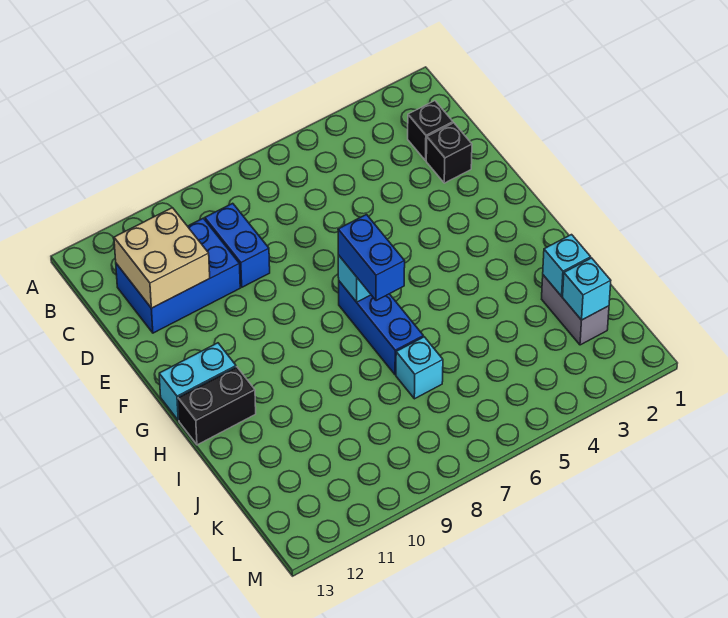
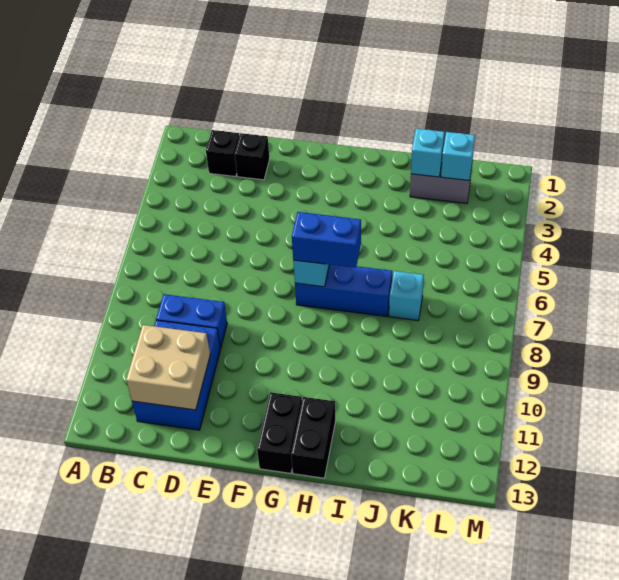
cyan brick G12:G13 level 1 -> black brick G12:G13 level 1

